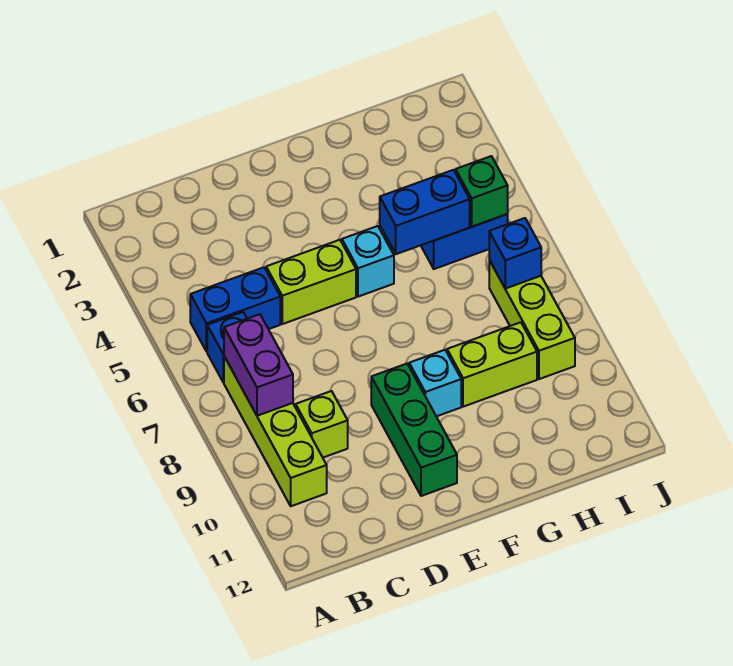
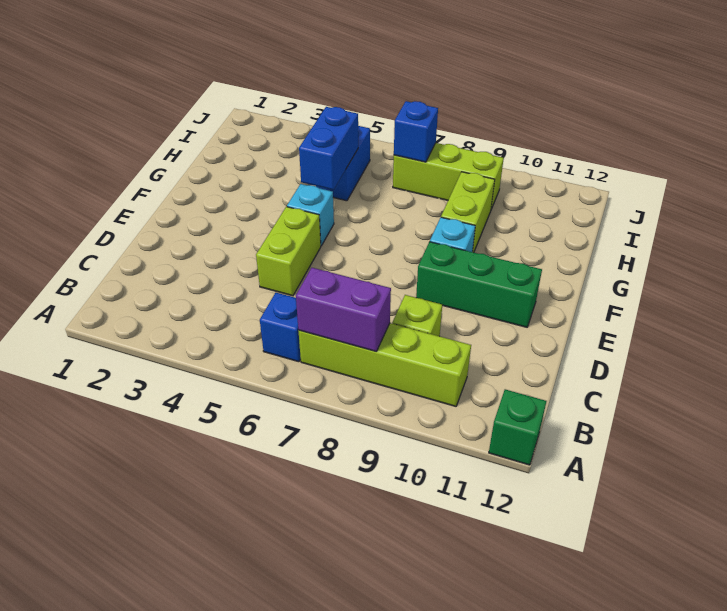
blue brick B5:C5 level 1 -> none
green brick I5 level 2 -> green brick A12 level 1

